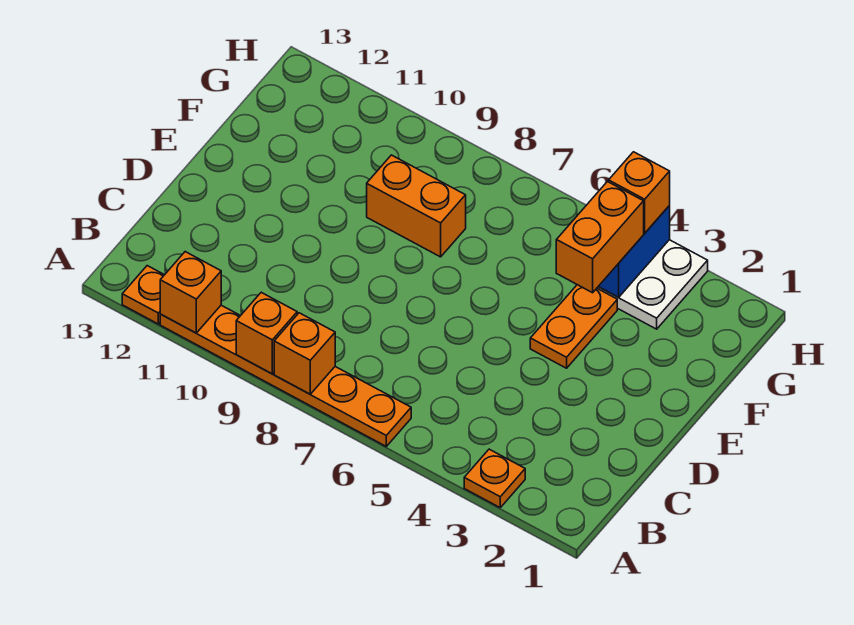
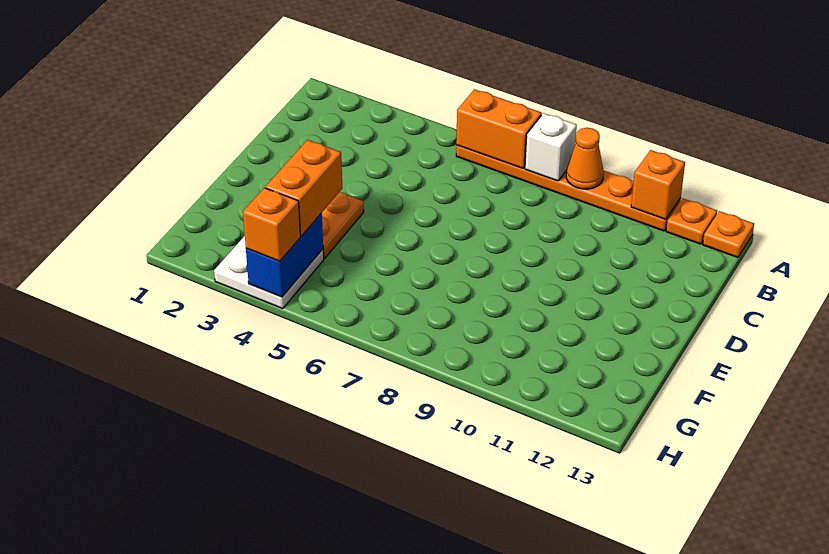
orange plate A3 level 1 -> orange plate A13 level 1
orange brick A8 level 2 -> white brick A8 level 2
orange brick A9 level 2 -> orange cone A9 level 2
orange brick F8:F9 level 1 -> orange brick A6:A7 level 2

